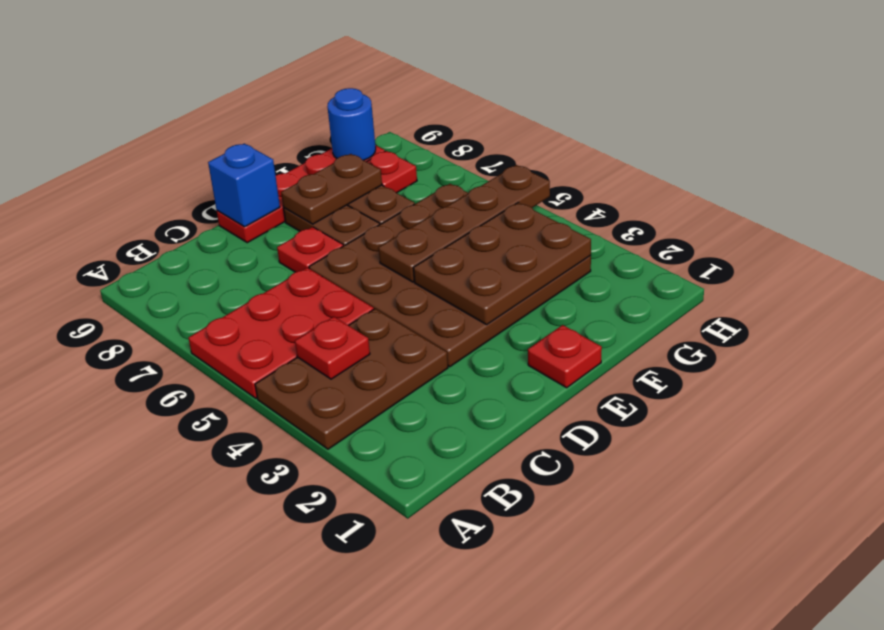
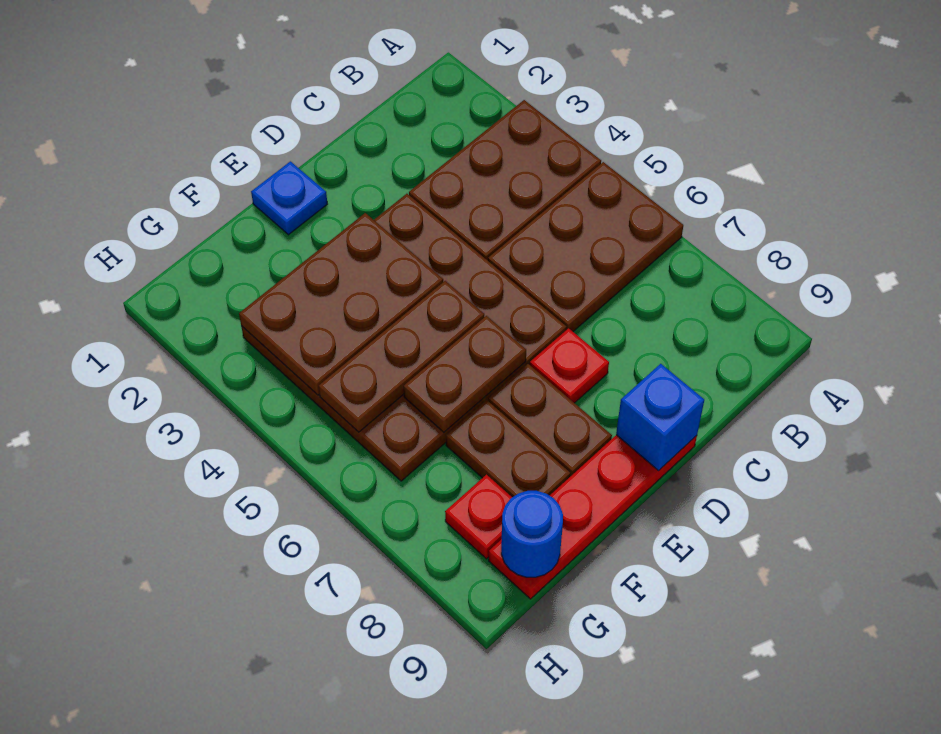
red plate A5:C6 level 1 -> brown plate A5:C6 level 1
red plate B4 level 2 -> none
red plate E1 level 1 -> blue plate E1 level 1
brown plate E5:H5 level 2 -> brown plate E5:G5 level 2
brown plate E8:F8 level 2 -> brown plate E6:F6 level 2

